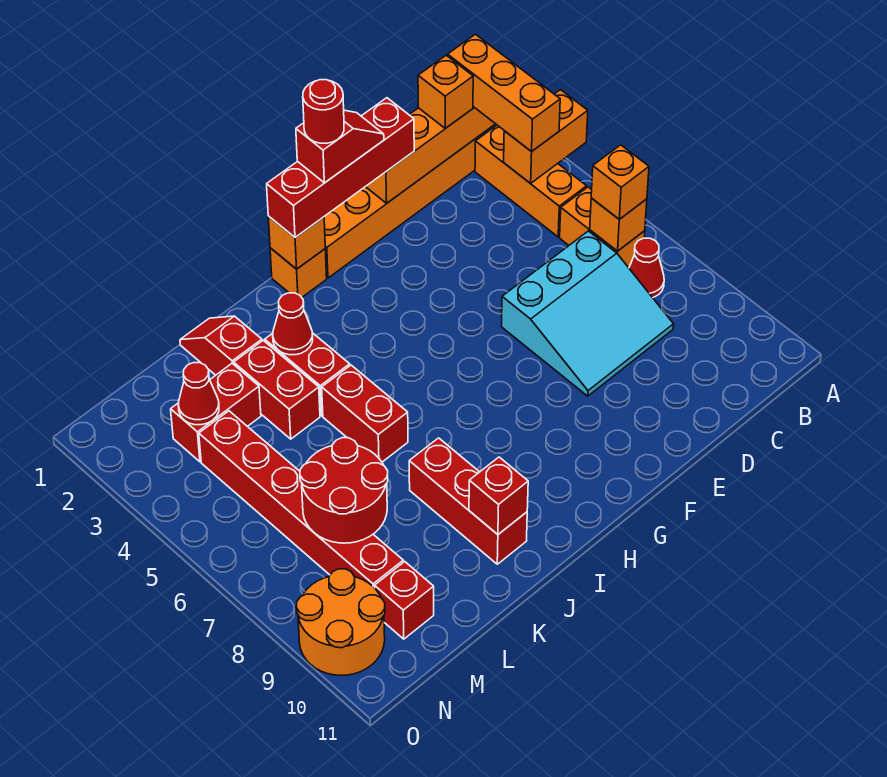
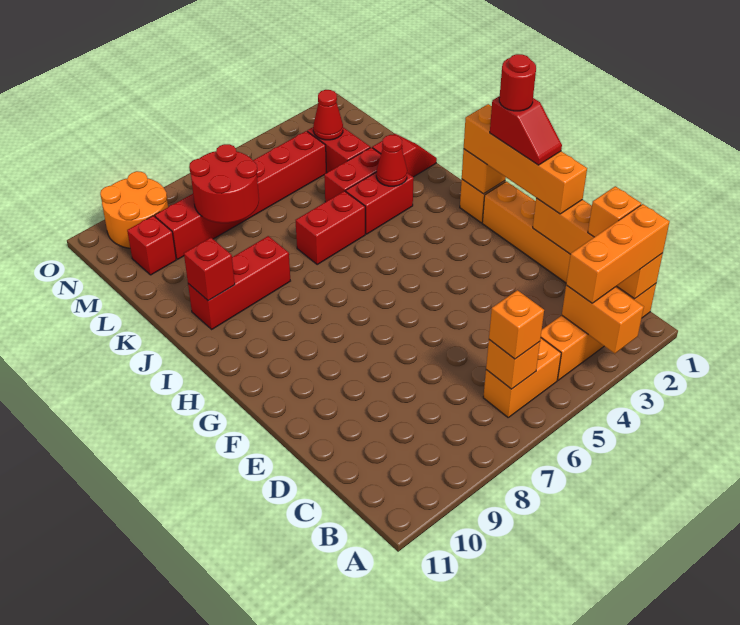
red cone B7 level 1 -> none
cyan slope C6:E8 level 1 top 6 -> none
red brick E1:H1 level 3 -> orange brick E1:H1 level 3

